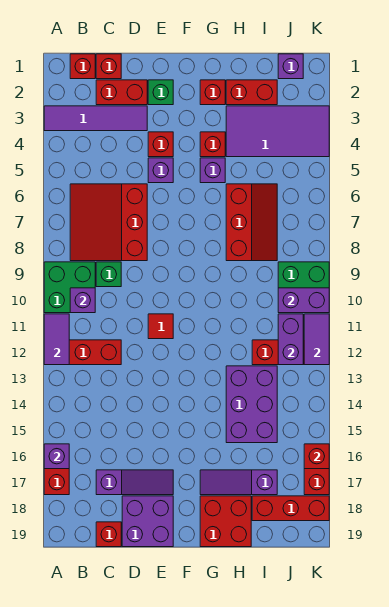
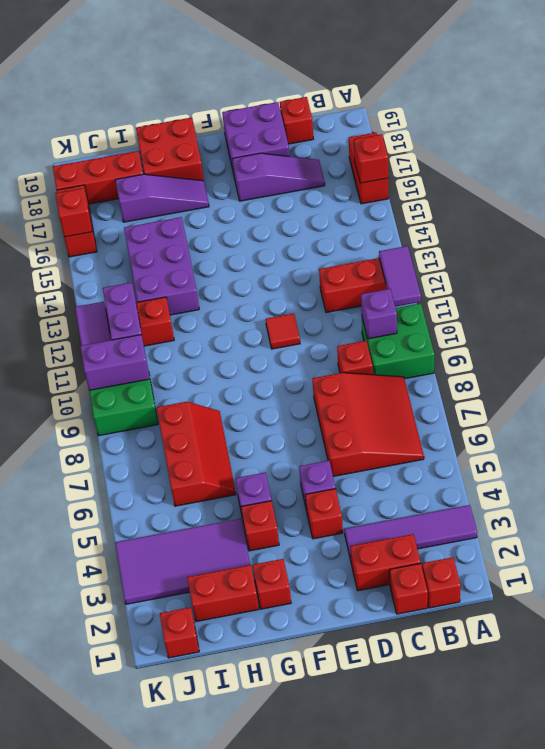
purple brick A16 level 2 -> red brick A16 level 2
green brick C9 level 1 -> red brick C9 level 1
purple slope C17:E17 level 1 top C -> purple slope C17:E17 level 1 top E
green brick E2 level 1 -> none
red slope H6:I8 level 1 top H -> red slope H6:I8 level 1 top I
purple brick J1 level 1 -> red brick J1 level 1

